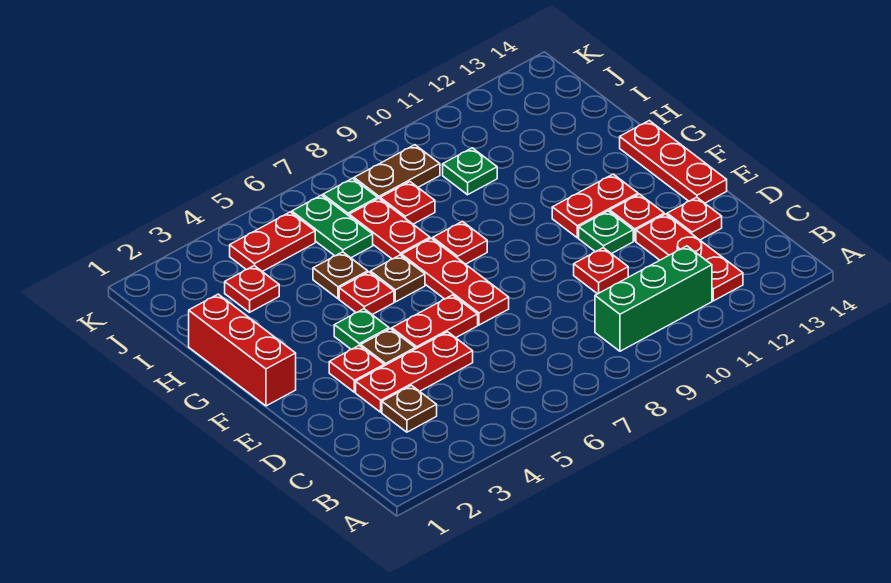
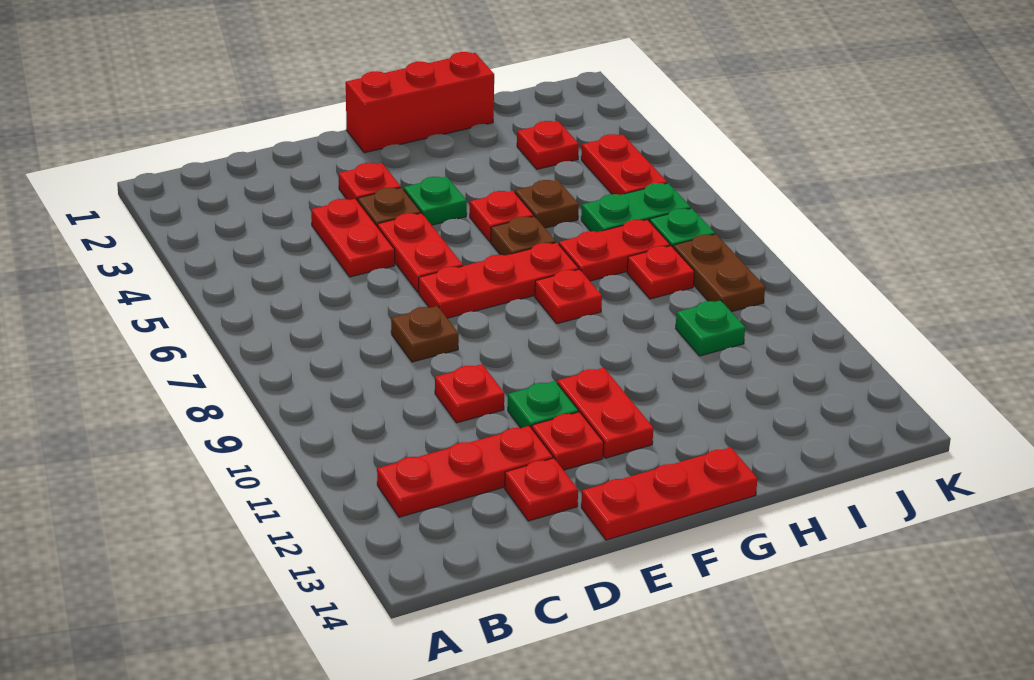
green brick B9:B11 level 1 -> none
brown plate C3 level 1 -> brown plate D8 level 1
red plate D3:D5 level 1 -> red plate D4:D5 level 1

